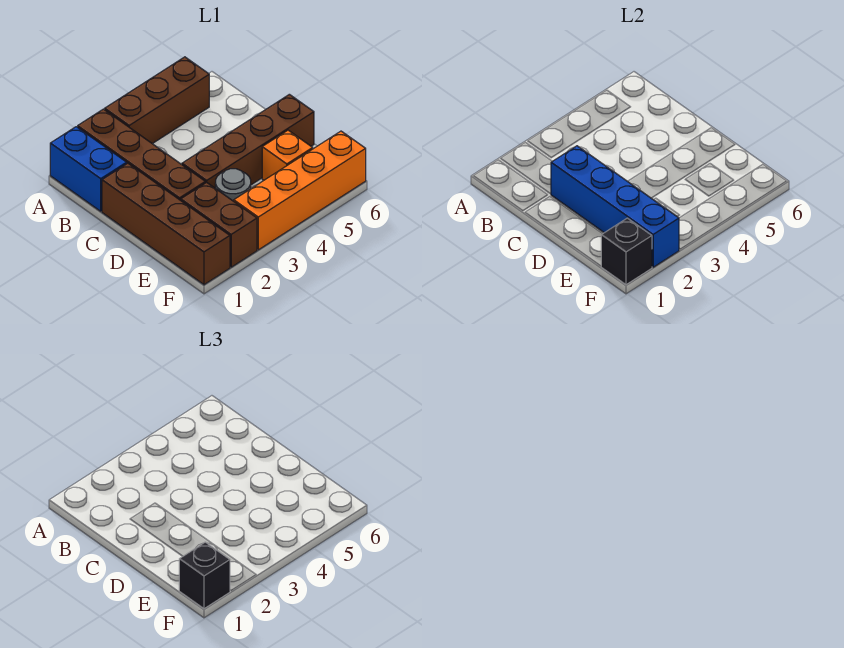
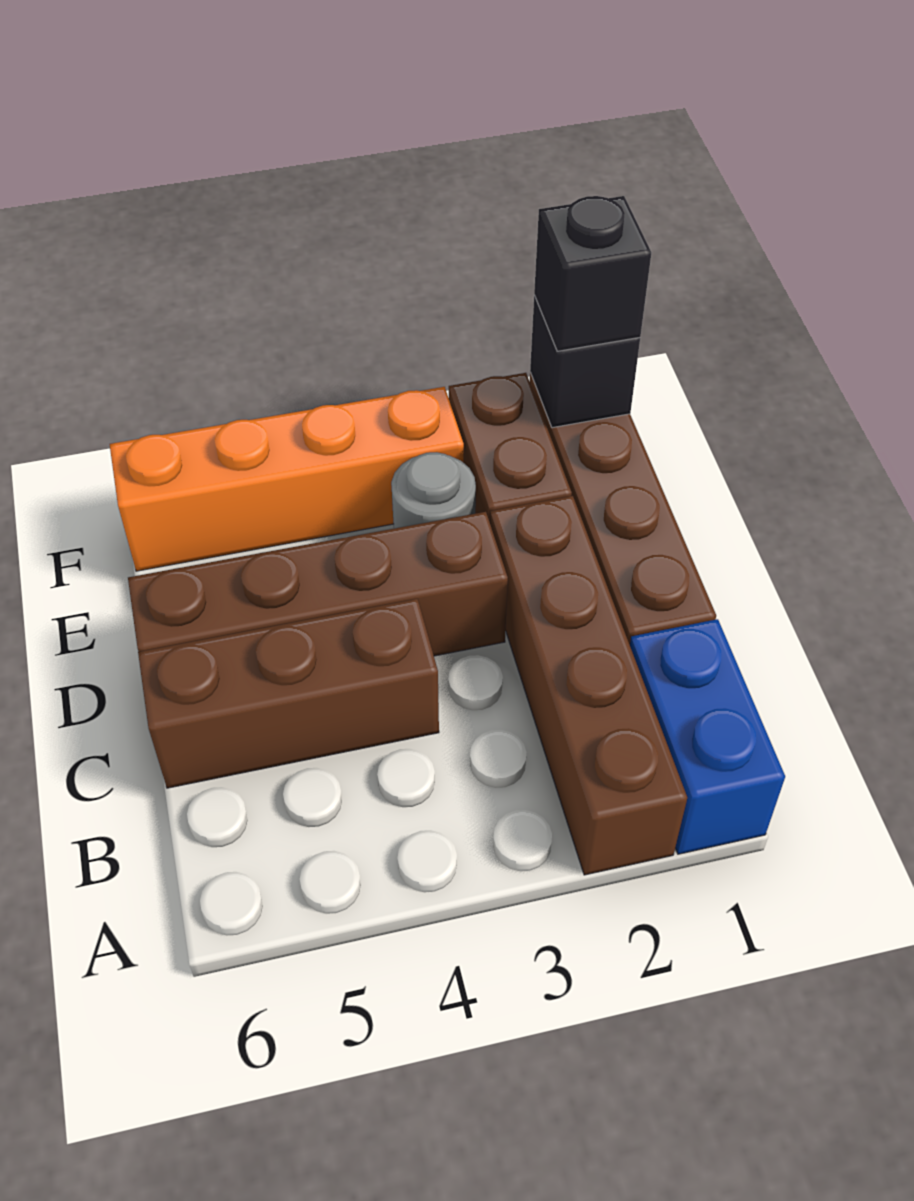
brown brick A3:A5 level 1 -> brown brick C4:C6 level 1
blue brick C2:F2 level 2 -> none
orange brick E5 level 1 -> none

